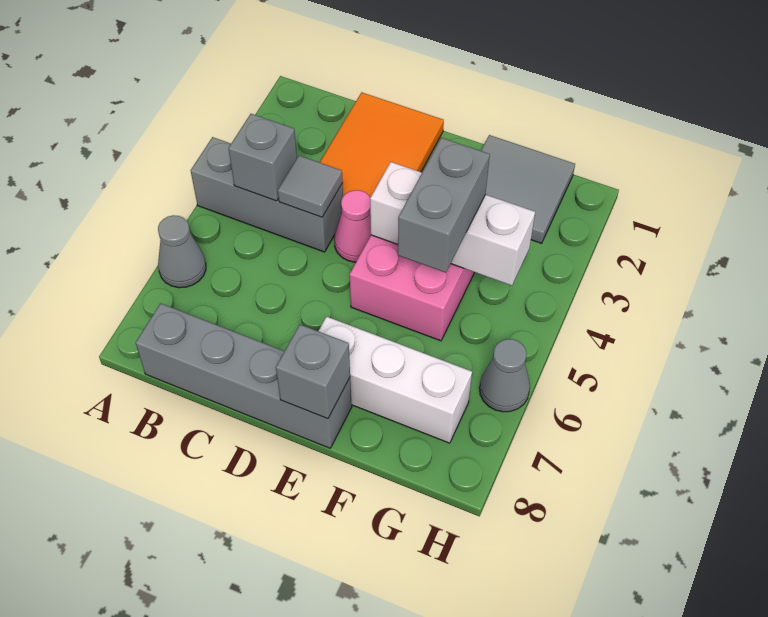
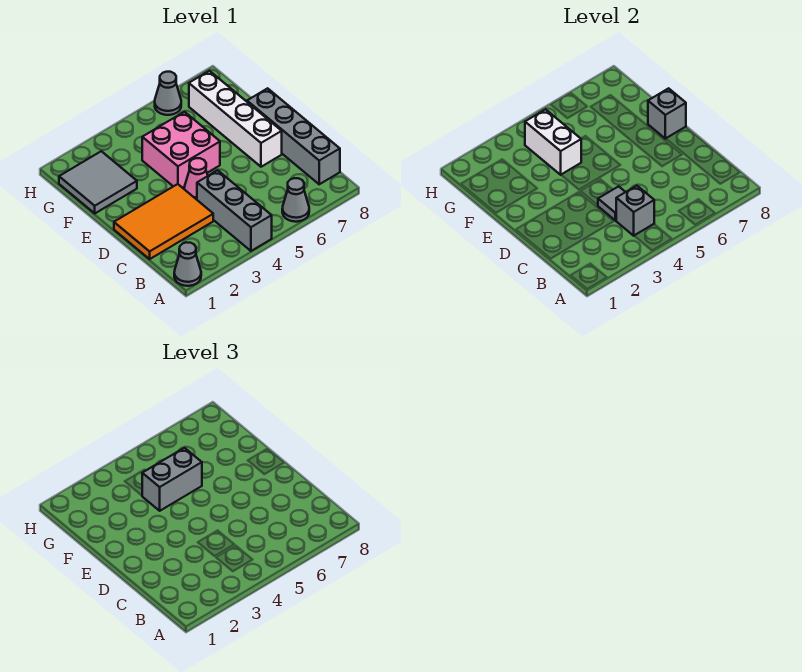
none -> grey cone A1 level 1
white brick E4:G4 level 2 -> white brick F4:G4 level 2
white brick E7:G7 level 1 -> white brick D7:G7 level 1

